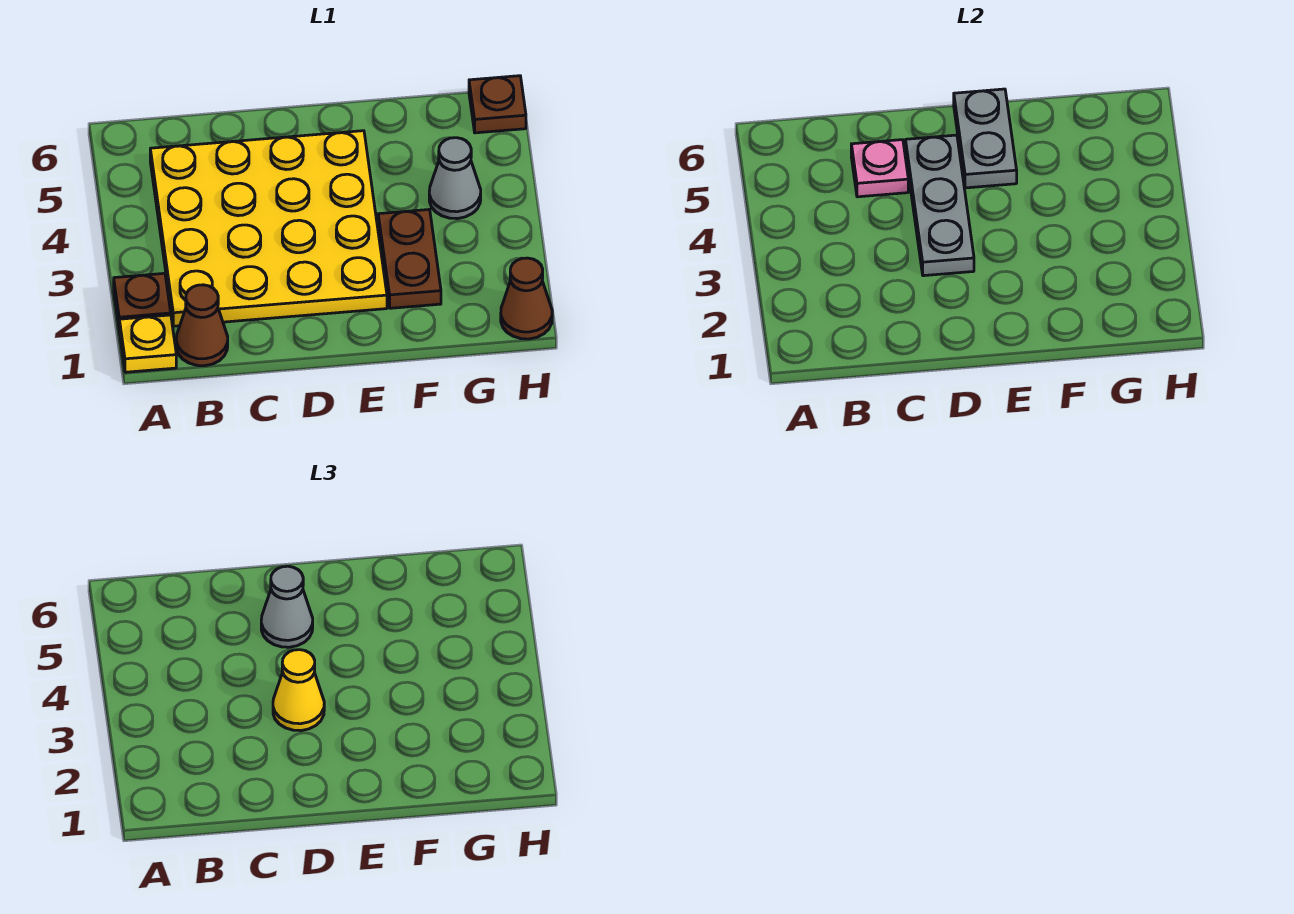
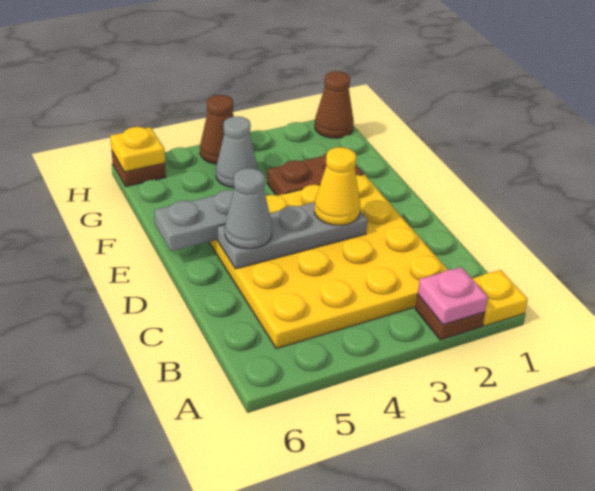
brown cone B1 level 1 -> brown cone H4 level 1
pink plate C5 level 2 -> pink plate A2 level 2
none -> yellow plate H6 level 2

